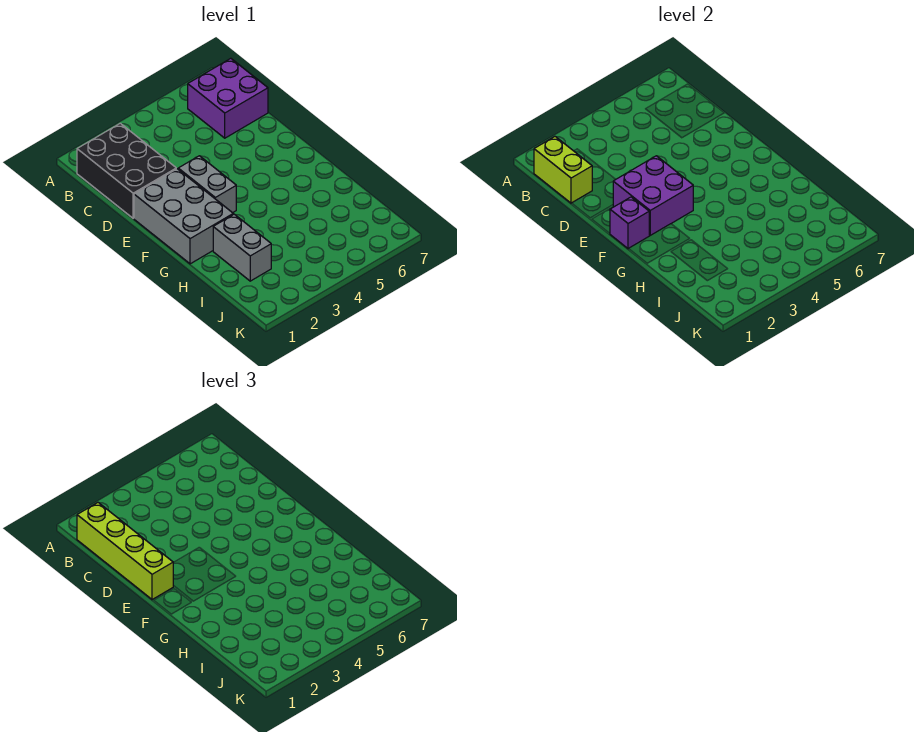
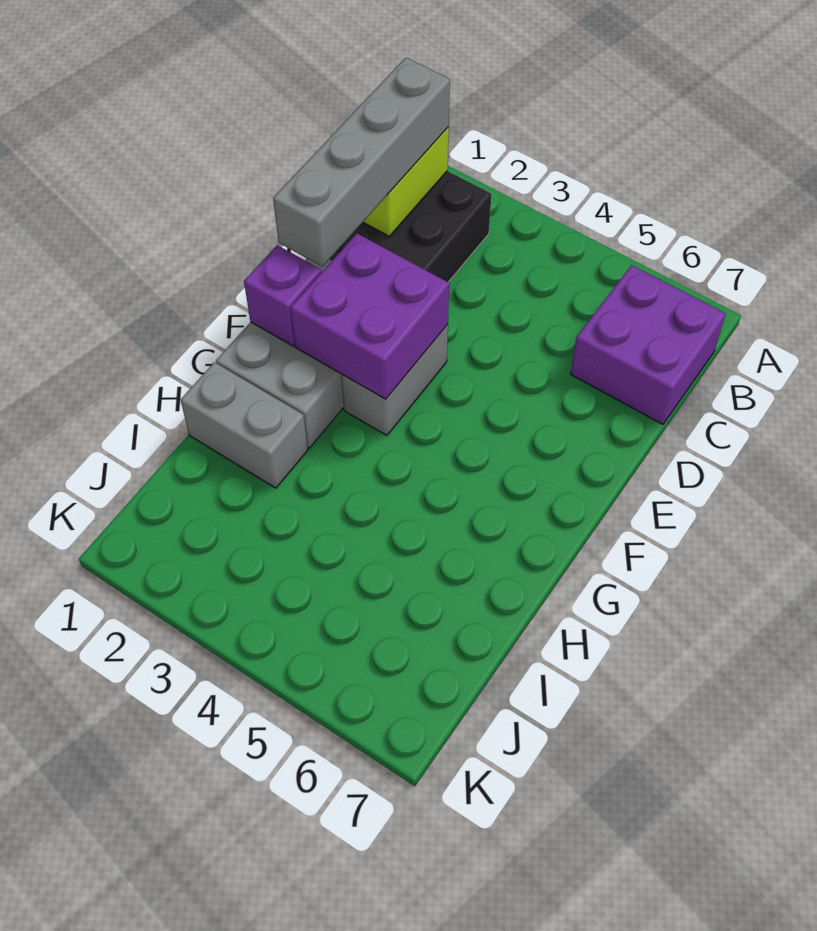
lime brick B1:E1 level 3 -> grey brick B1:E1 level 3
grey brick H2:I2 level 1 -> grey brick H1:H2 level 1

